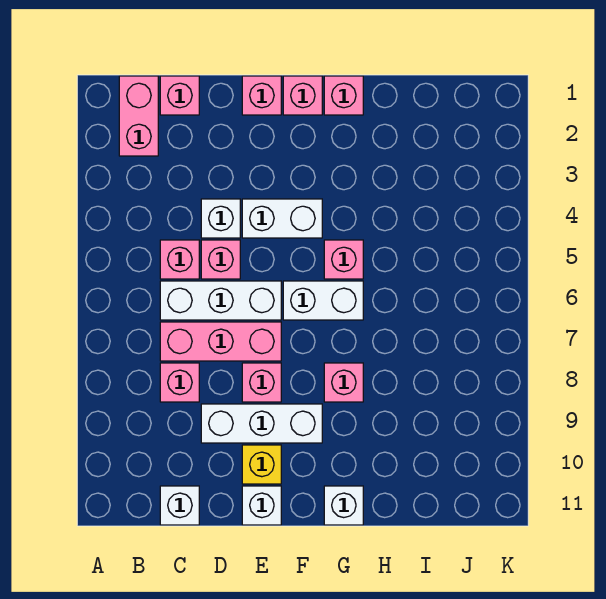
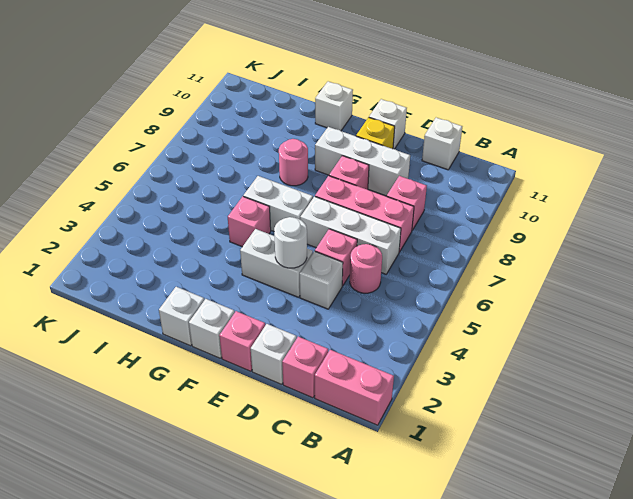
pink brick B1:B2 level 1 -> pink brick A1:B1 level 1
pink brick C5 level 1 -> pink round brick C5 level 1
none -> white brick D1 level 1
none -> white round brick E4 level 2
pink brick F1 level 1 -> white brick F1 level 1
pink brick G1 level 1 -> white brick G1 level 1
pink brick G8 level 1 -> pink round brick G8 level 1

